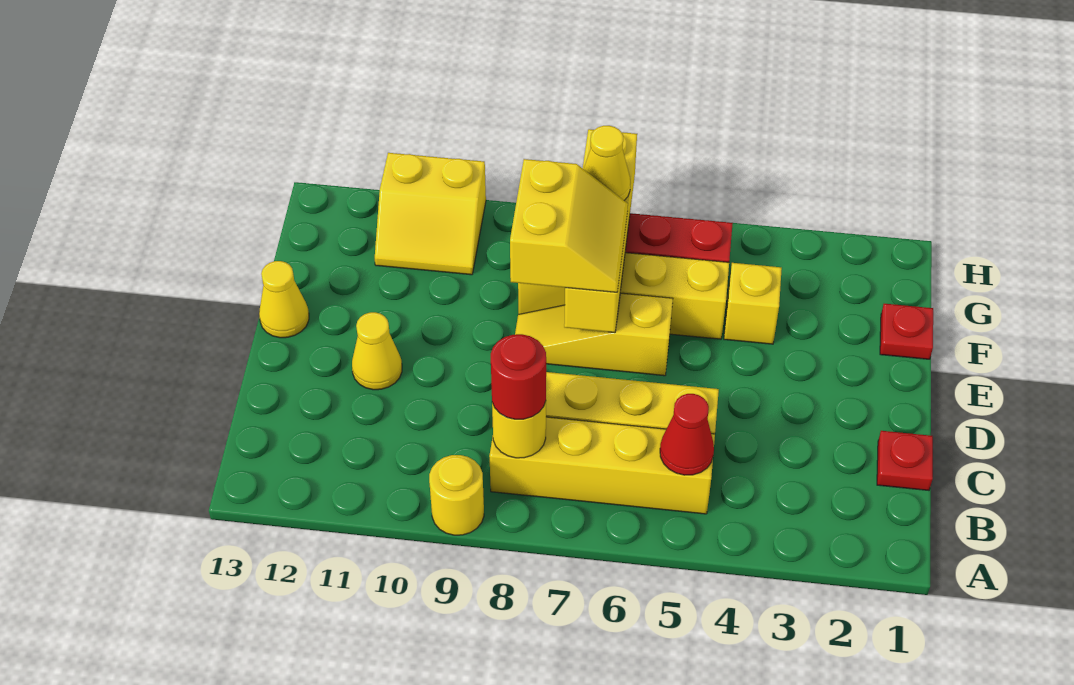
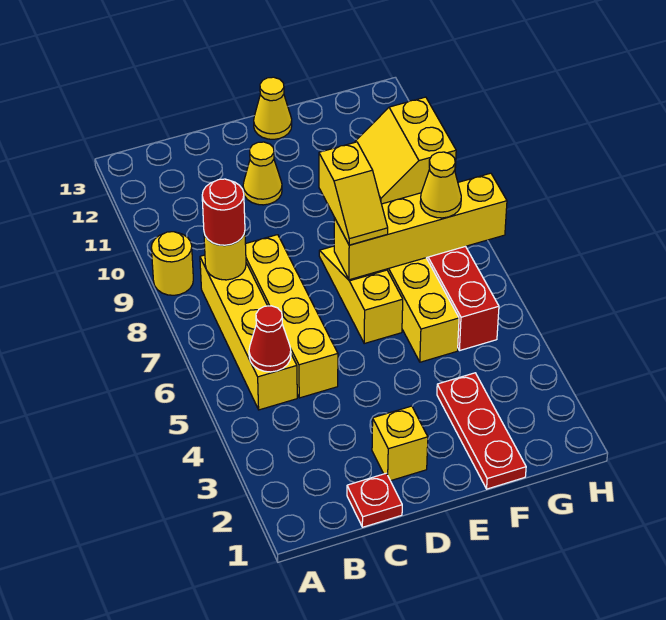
yellow slope E7:F8 level 3 top 8 -> yellow slope E7:E8 level 3 top 8
red plate F1 level 1 -> red plate F1:F3 level 1
yellow brick F4 level 1 -> yellow brick D2 level 1

